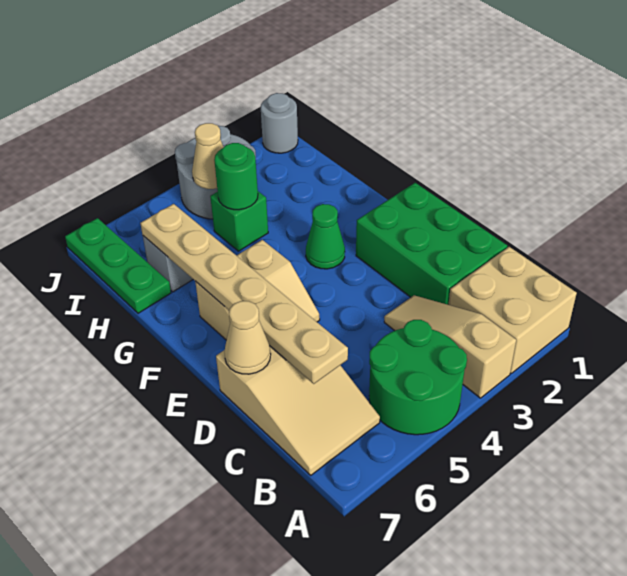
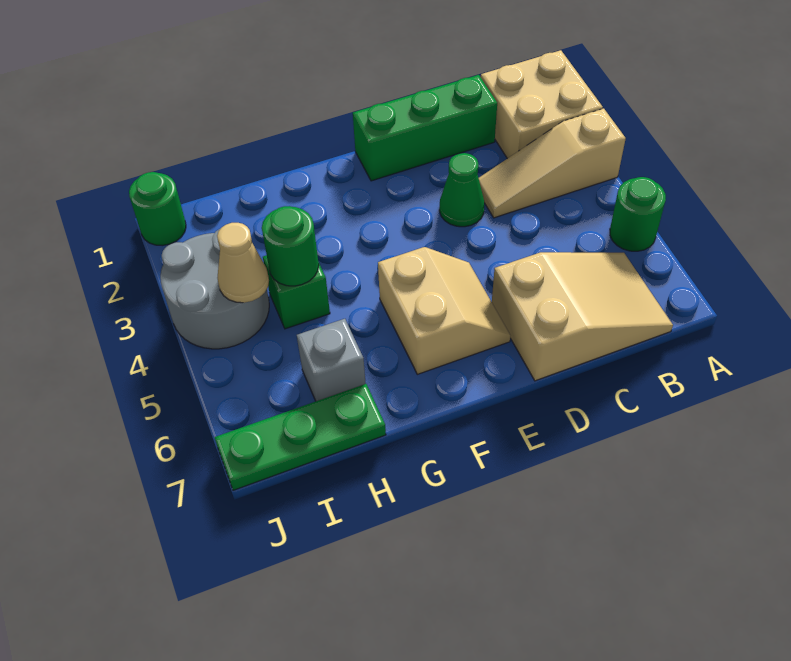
green round brick A4:B5 level 1 -> green round brick A5 level 1
green brick C1:E2 level 1 -> green brick C1:E1 level 1
tan plate C6:H6 level 2 -> none
tan cone D7 level 2 -> none
green cone F3 level 1 -> green cone D3 level 1
grey round brick J1 level 1 -> green round brick J1 level 1

